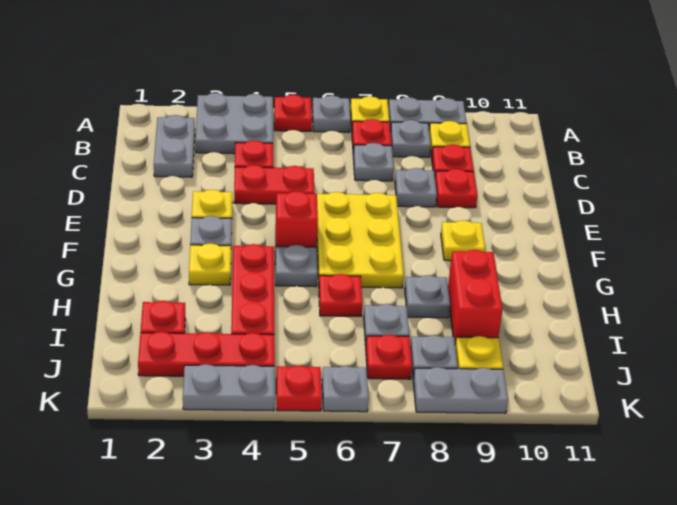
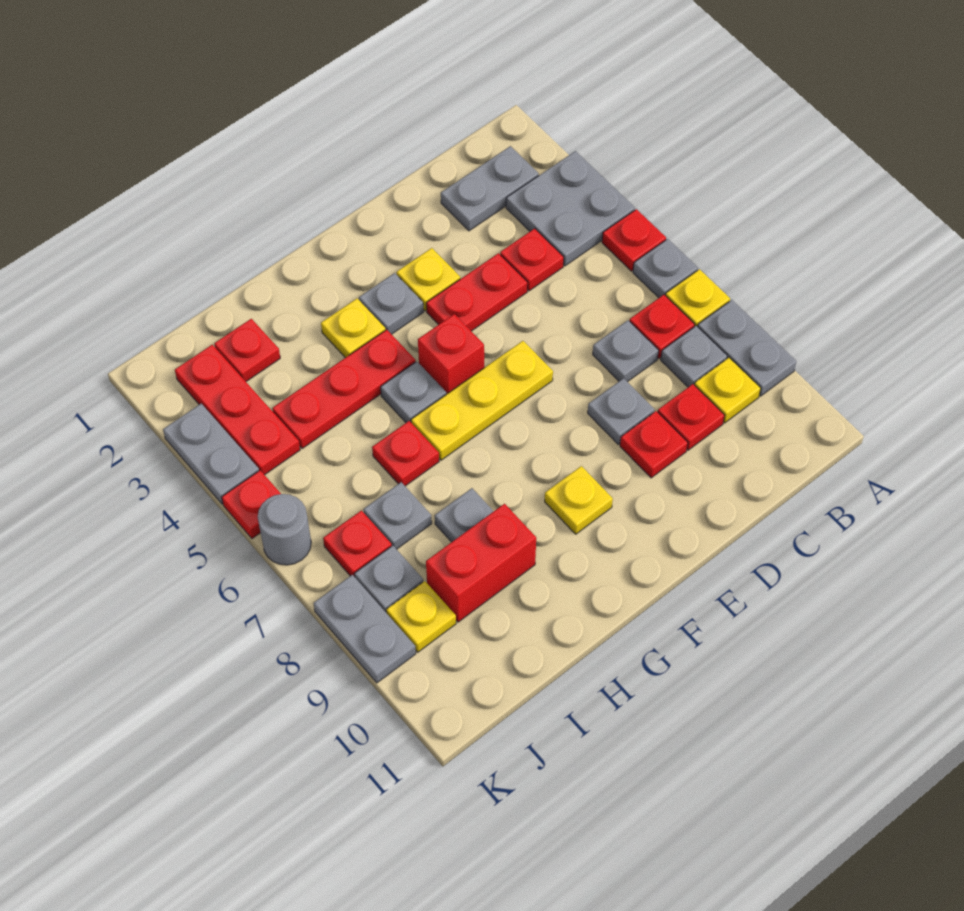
red plate D4:D5 level 1 -> red plate D4:E4 level 1
yellow plate E6:G7 level 1 -> yellow plate E6:G6 level 1
grey plate K6 level 1 -> grey round brick K6 level 1

